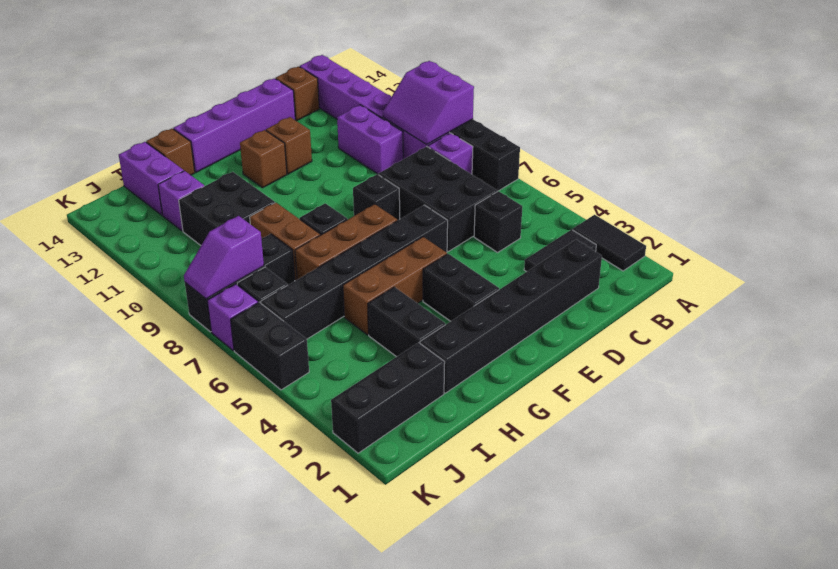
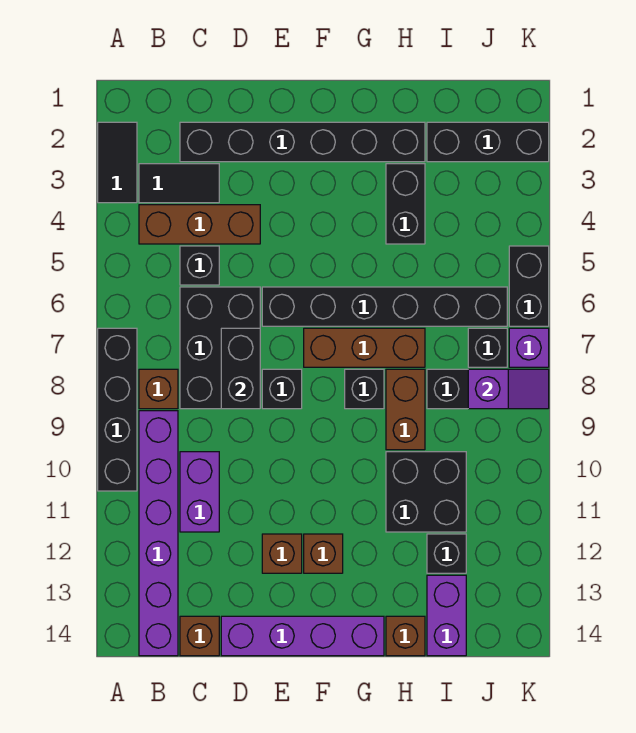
purple slope A9:B10 level 2 top A -> none
purple brick B8 level 1 -> brown brick B8 level 1
black brick F3:F4 level 1 -> black brick D7:D8 level 2
brown brick F5:H5 level 1 -> brown brick B4:D4 level 1
purple brick I12 level 1 -> black brick I12 level 1

